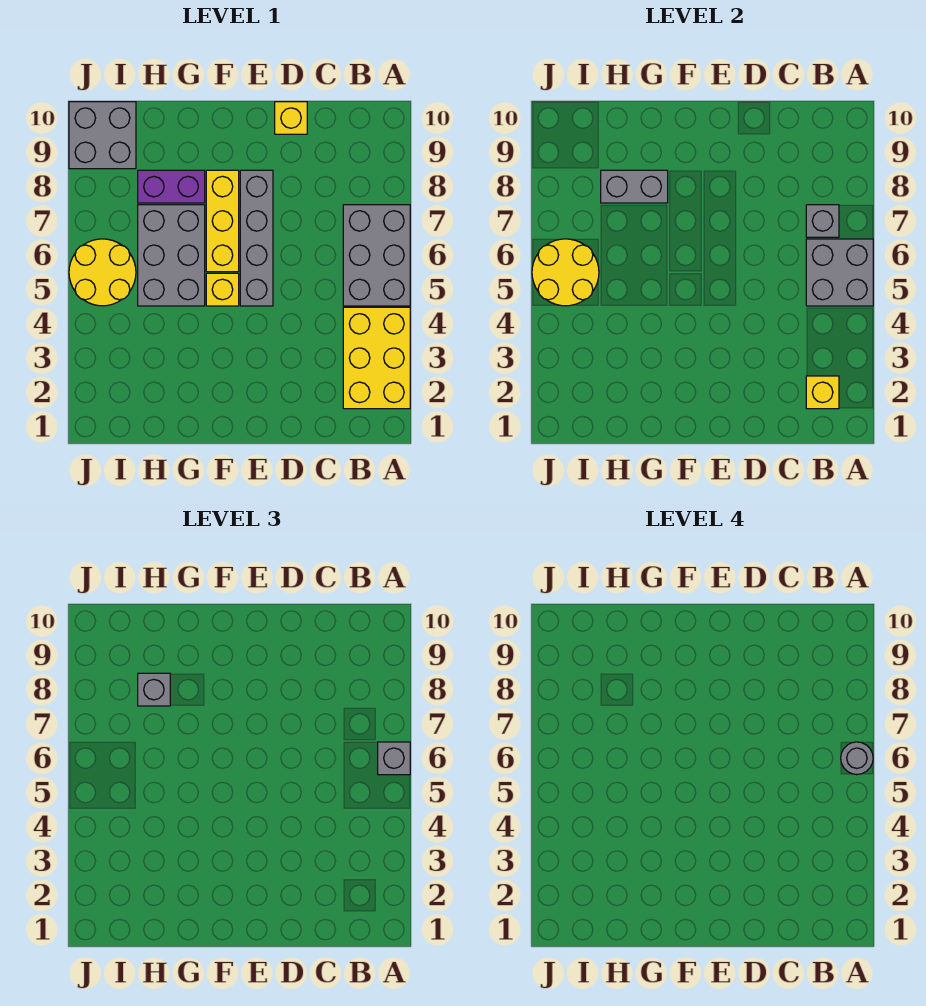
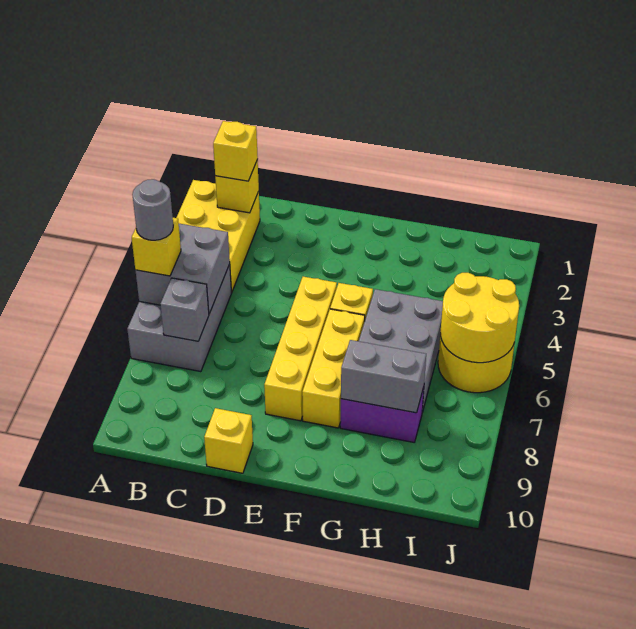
grey brick A6 level 3 -> yellow brick A6 level 3
none -> yellow brick B2 level 3
grey brick E5:E8 level 1 -> yellow brick E5:E8 level 1
grey brick H8 level 3 -> none
grey brick I9:J10 level 1 -> none

